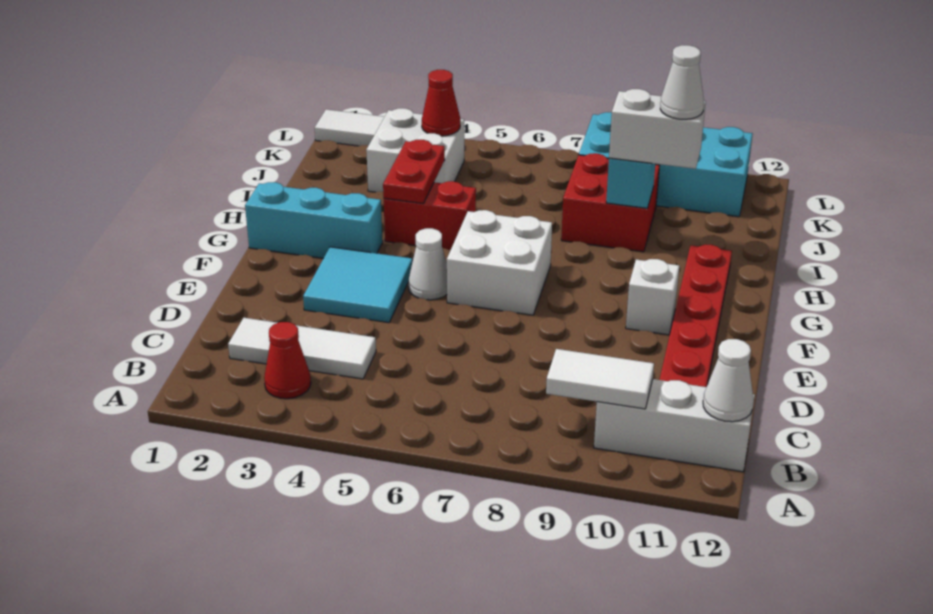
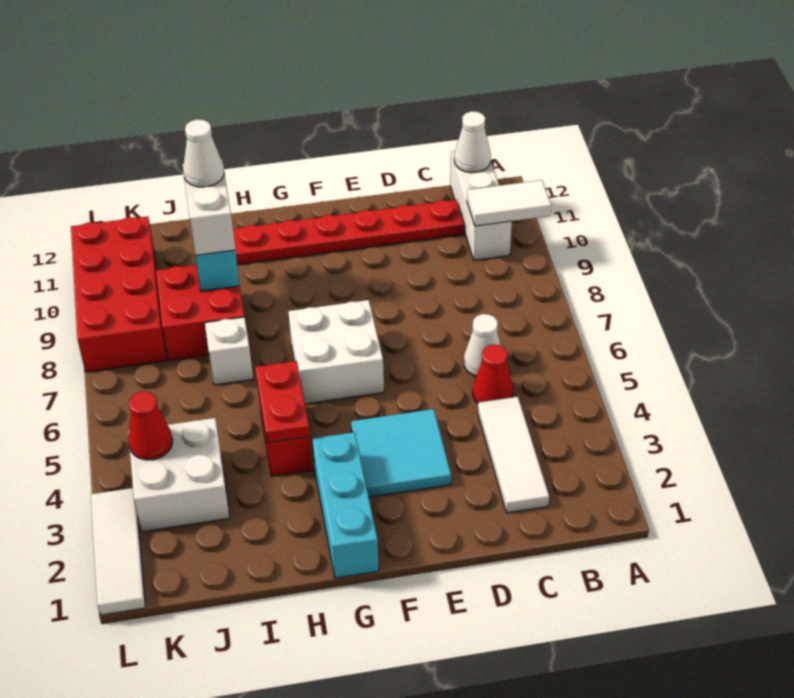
red cone B3 level 1 -> red cone C5 level 1
white tile B9:B10 level 2 -> white tile A10:B10 level 2
white cone F5 level 1 -> white cone C6 level 1
white brick F10 level 1 -> white brick I7 level 1
red plate H4:I4 level 2 -> red plate H4:H5 level 2
cyan brick K8:L11 level 1 -> red brick K8:L11 level 1

